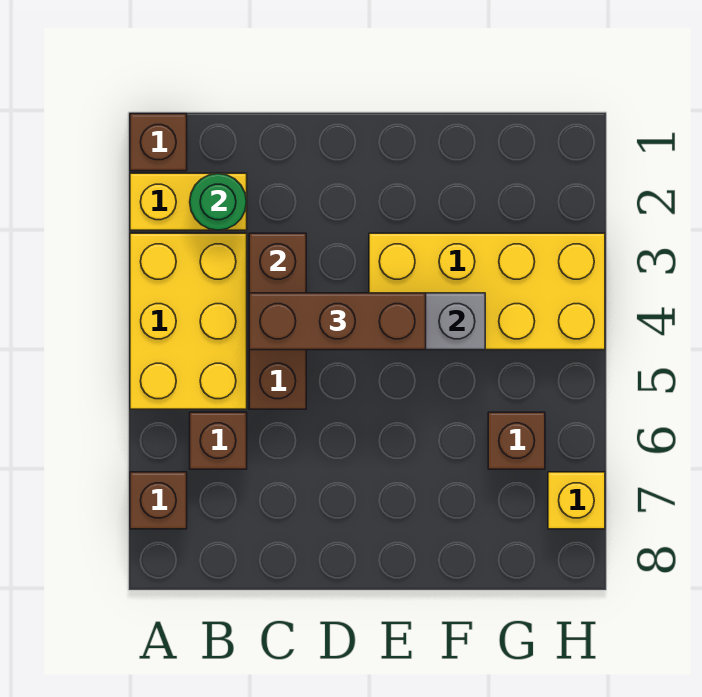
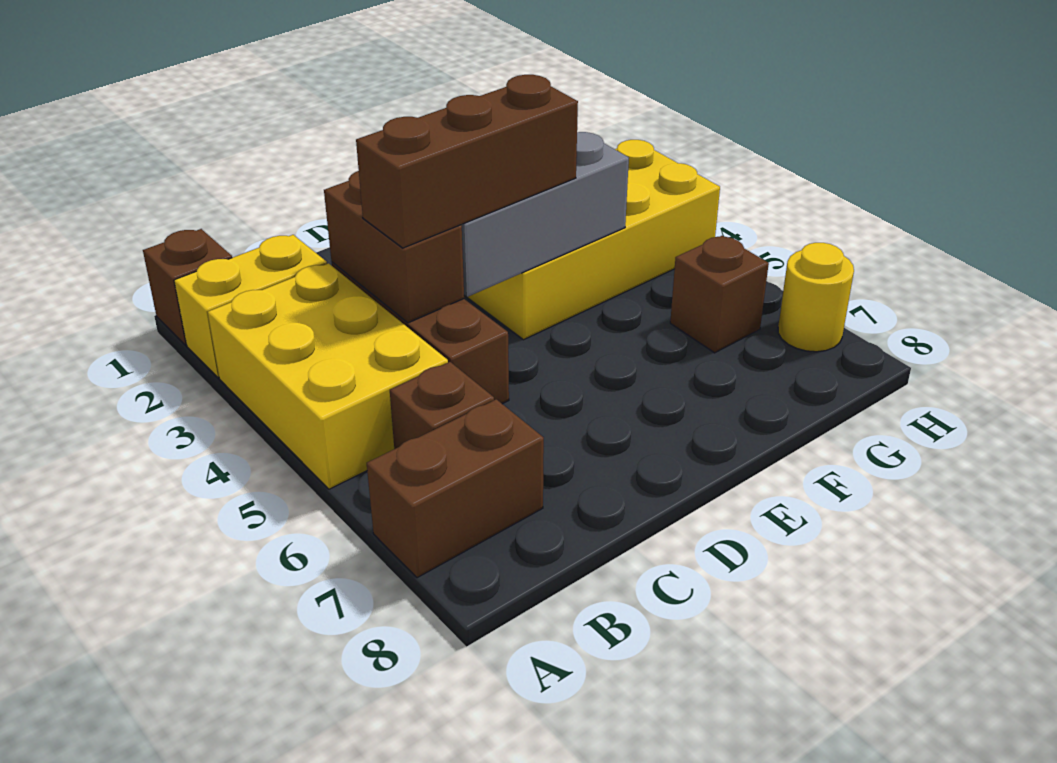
brown brick A7 level 1 -> brown brick A7:B7 level 1
green round brick B2 level 2 -> none
yellow brick H7 level 1 -> yellow round brick H7 level 1

